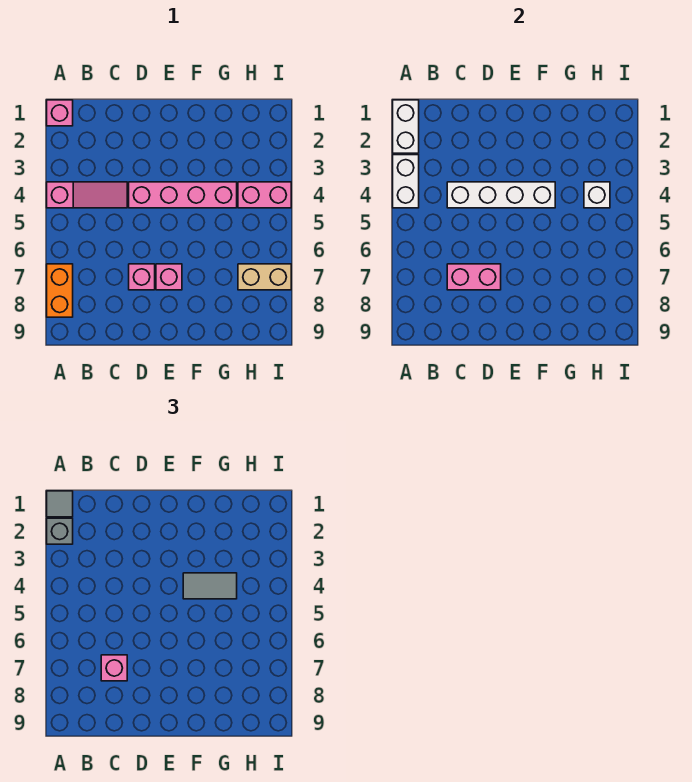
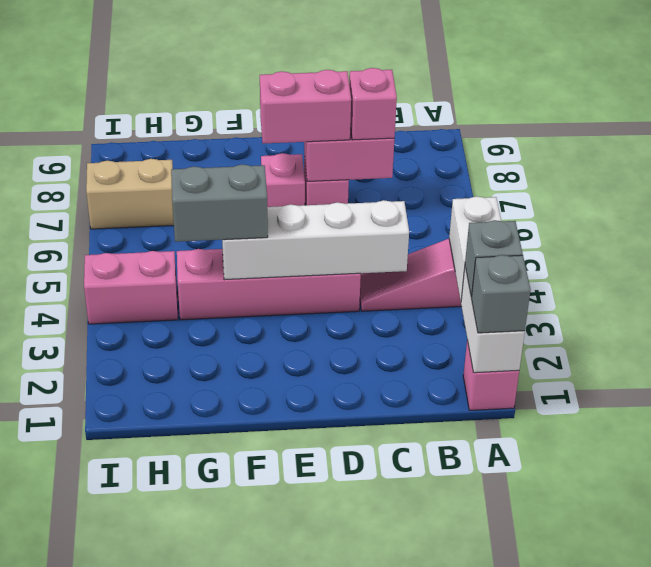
grey tile A1 level 3 -> grey brick A1 level 3
orange brick A7:A8 level 1 -> none
none -> pink brick D7:E7 level 3
grey tile F4:G4 level 3 -> grey brick F4:G4 level 3
white brick H4 level 2 -> none

